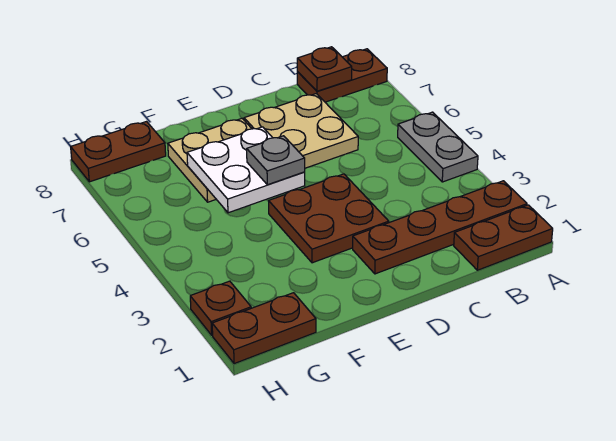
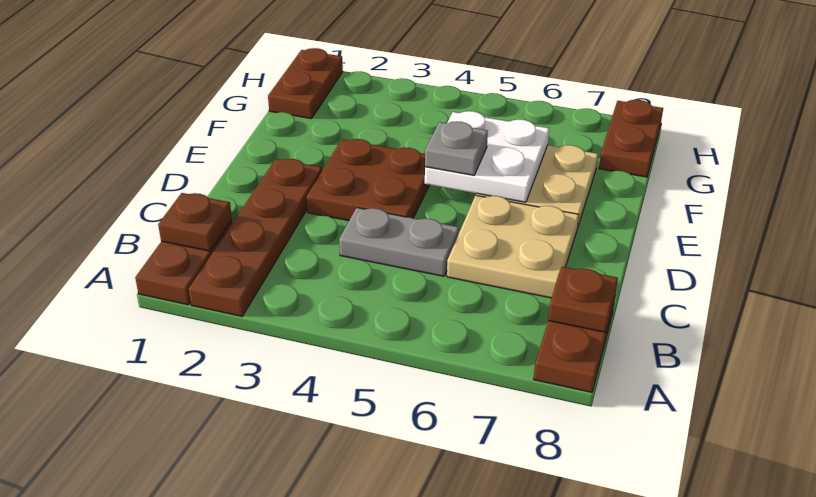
grey plate A4:A5 level 1 -> grey plate C4:C5 level 1
brown plate H2 level 1 -> brown plate B1 level 2

